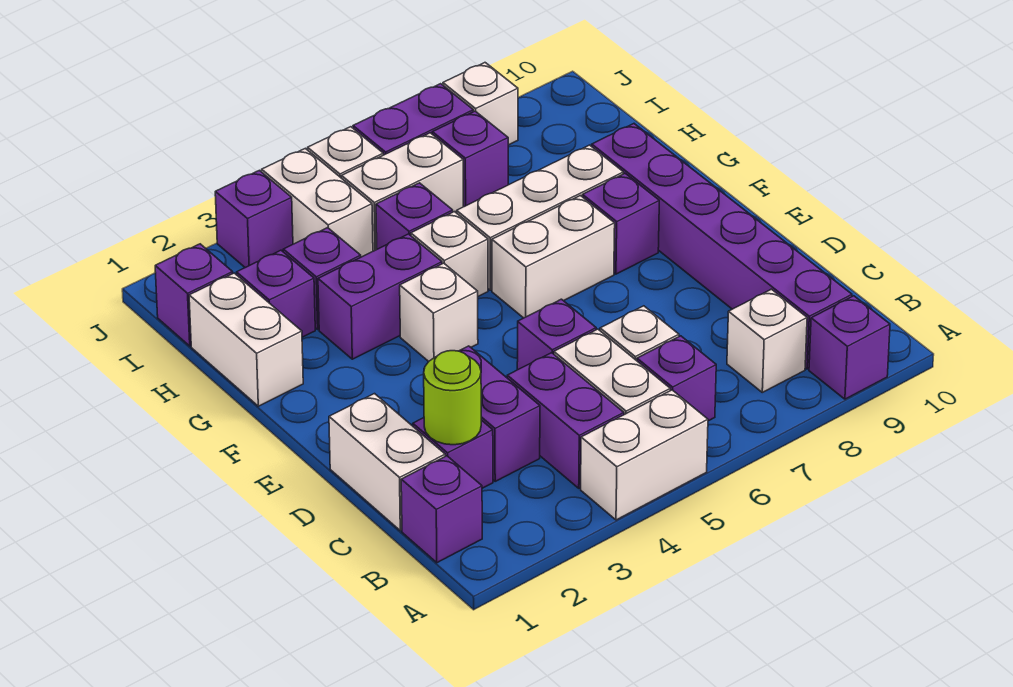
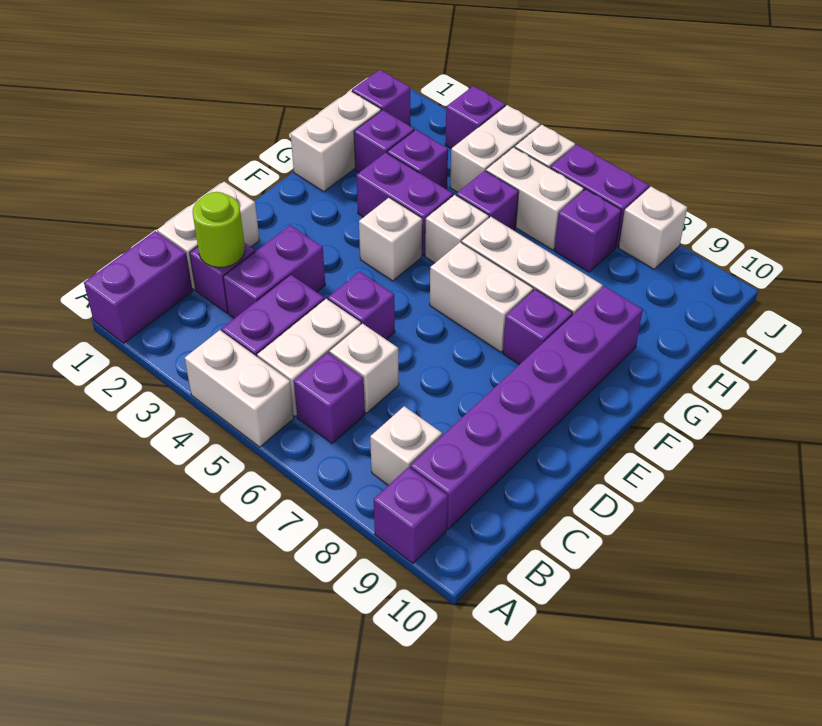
purple brick B1 level 1 -> purple brick A1:B1 level 1

